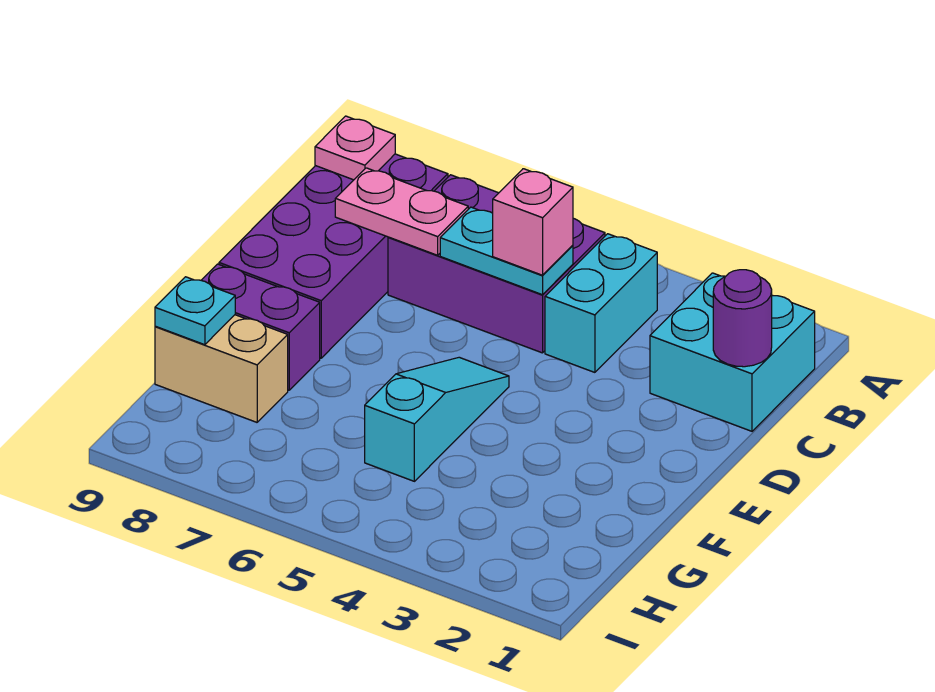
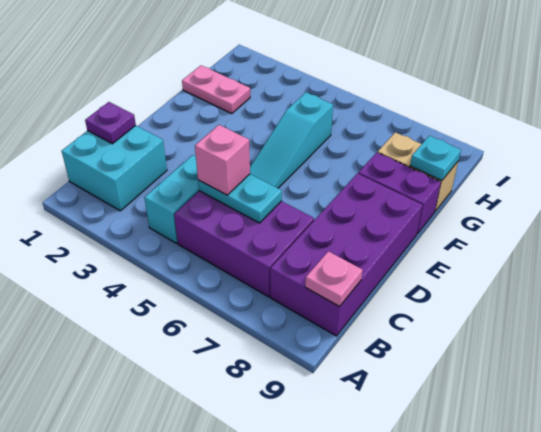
purple round brick C1 level 2 -> purple plate C1 level 2
pink plate C7:C8 level 2 -> pink plate G1:G2 level 1

